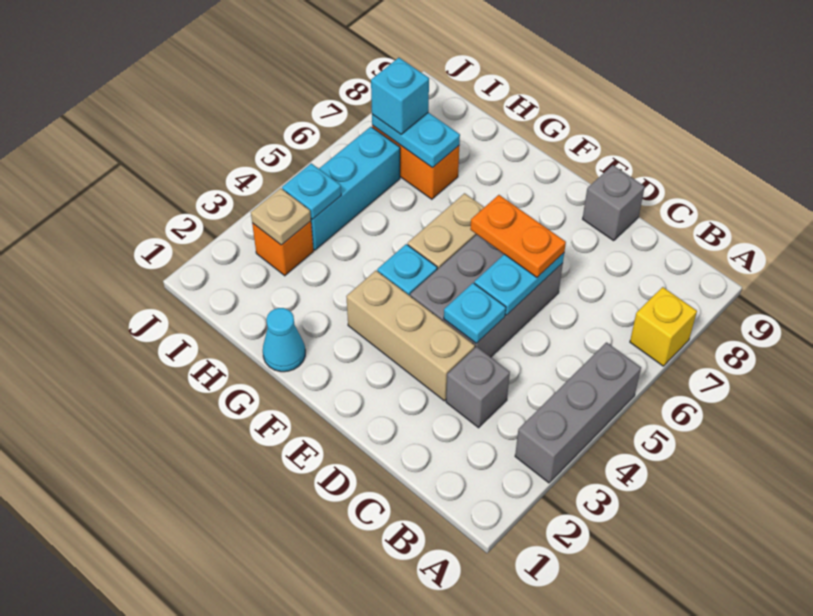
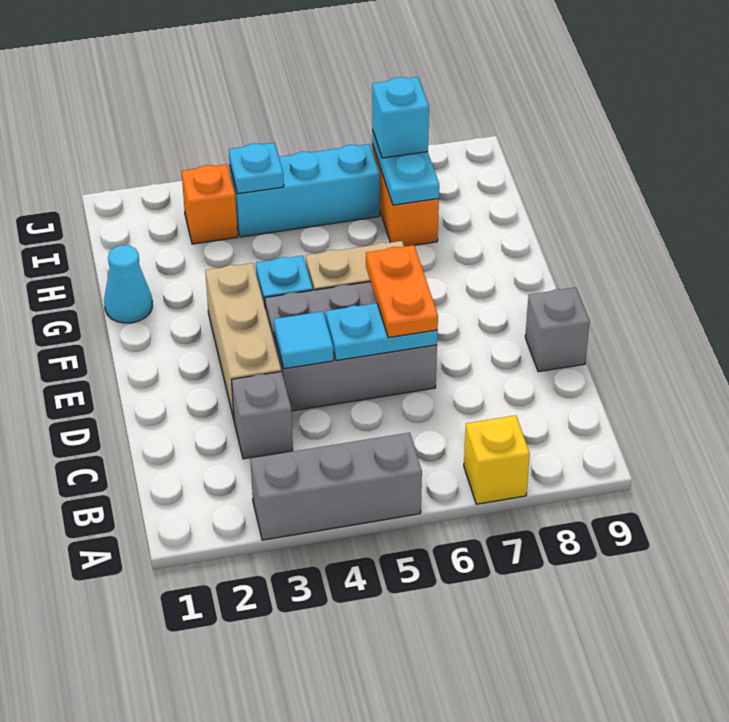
cyan plate D4 level 2 -> cyan tile D4 level 2
tan plate I3 level 2 -> none

